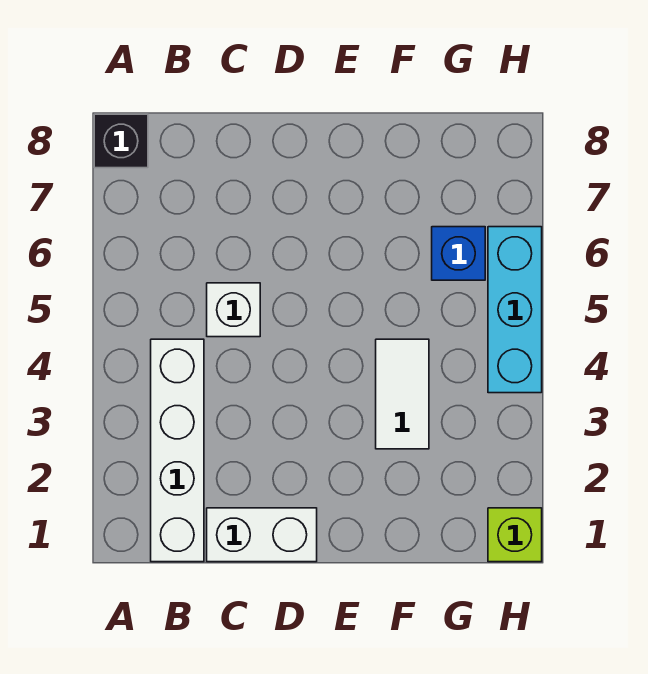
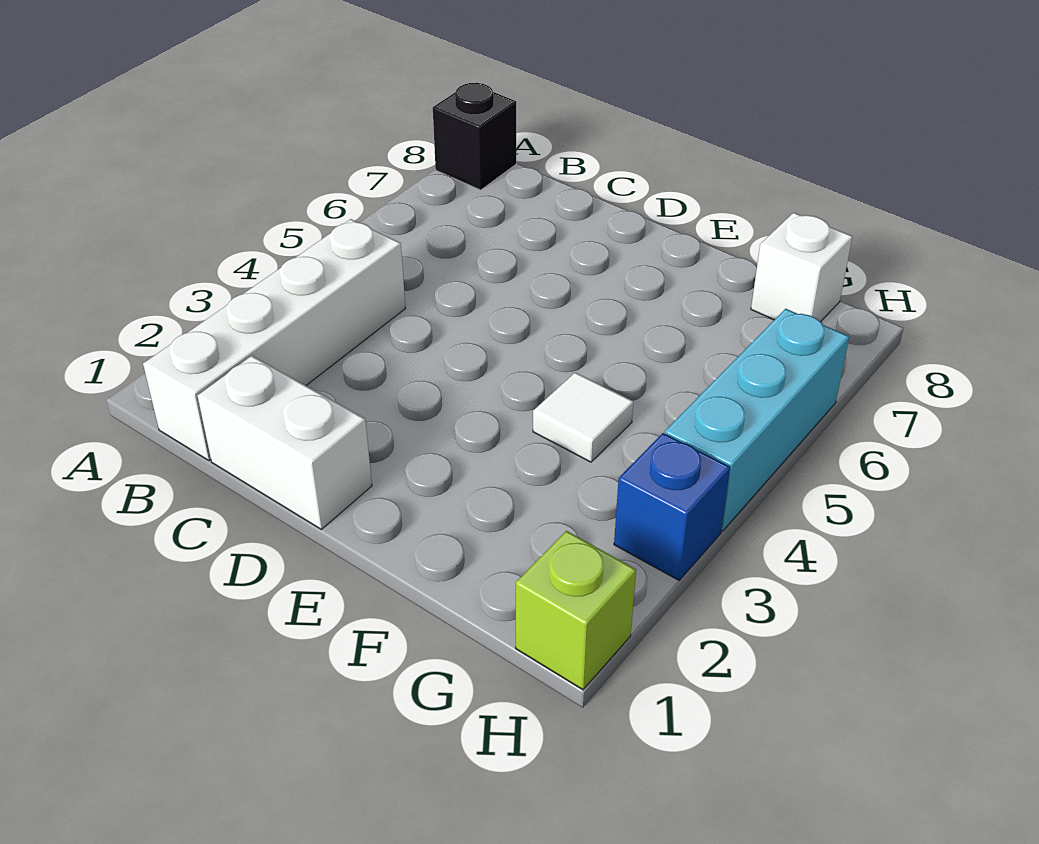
white brick C5 level 1 -> white brick G8 level 1
white tile F3:F4 level 1 -> white tile F4 level 1
blue brick G6 level 1 -> blue brick H3 level 1

